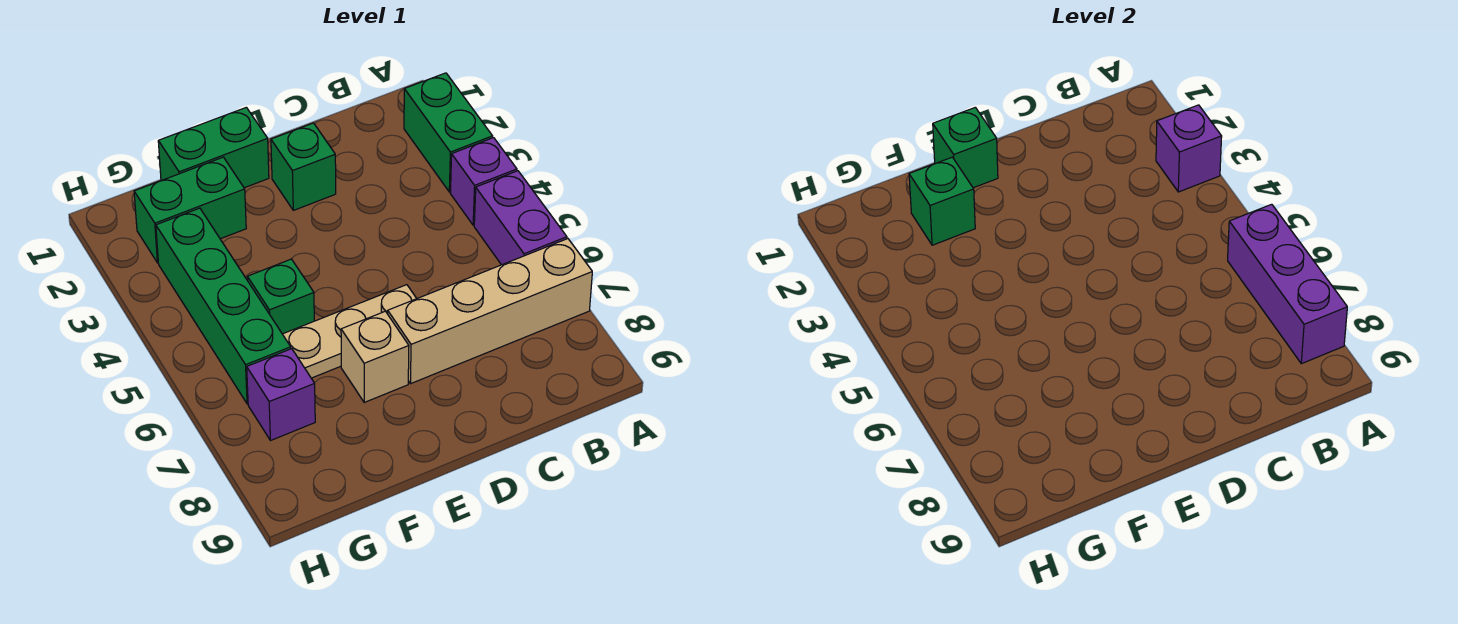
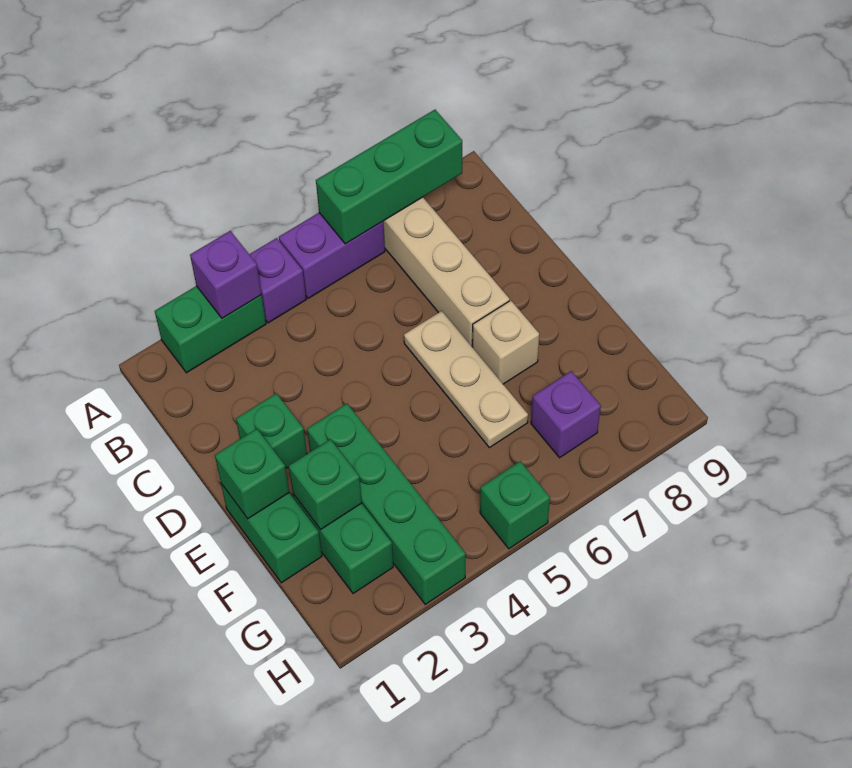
purple brick A6:A8 level 2 -> green brick A6:A8 level 2
green brick F5 level 1 -> green brick H5 level 1
green brick G3:G6 level 1 -> green brick E3:H3 level 1

